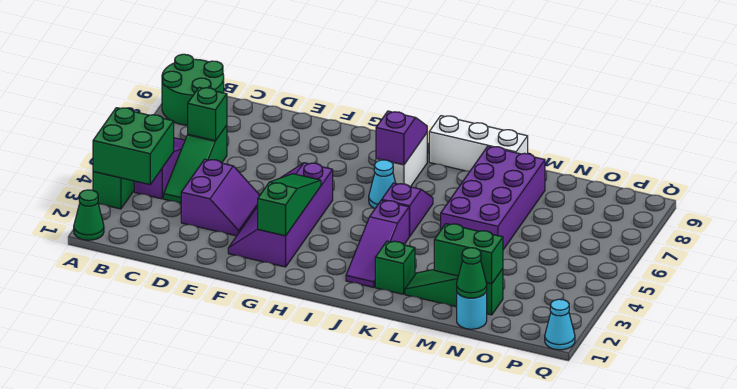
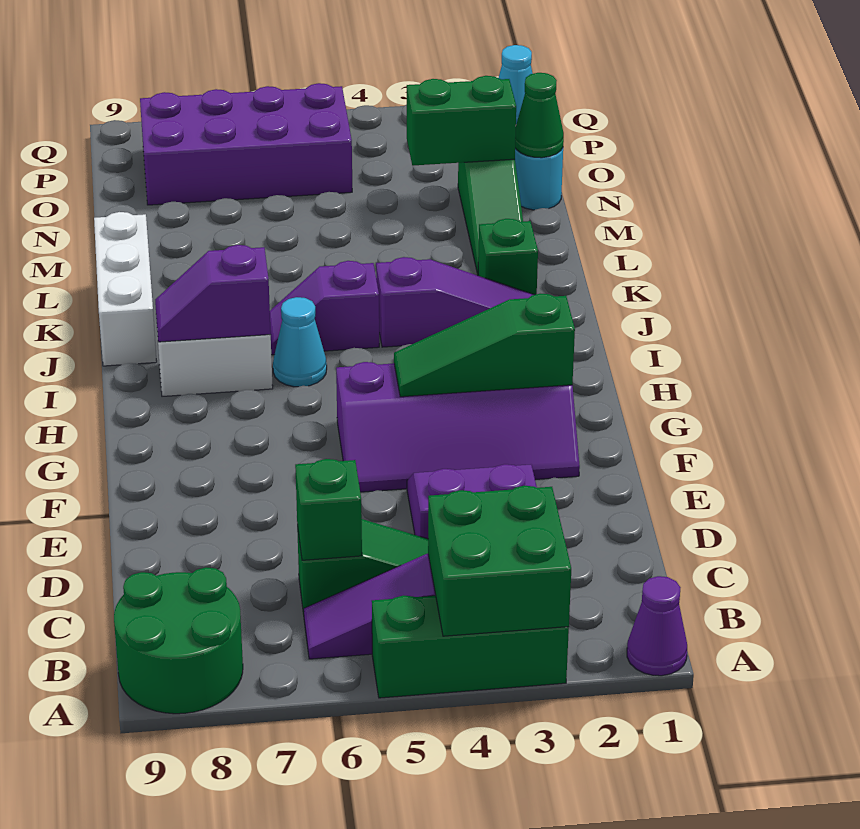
green cone A1 level 1 -> purple cone A1 level 1
purple brick L5:M8 level 1 -> purple brick O5:P8 level 1
green brick M2:N2 level 2 -> green brick N2:N3 level 2

